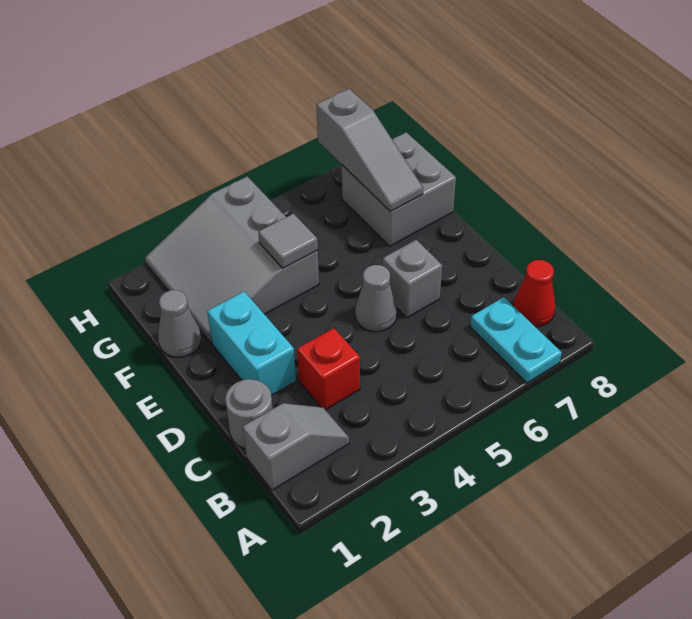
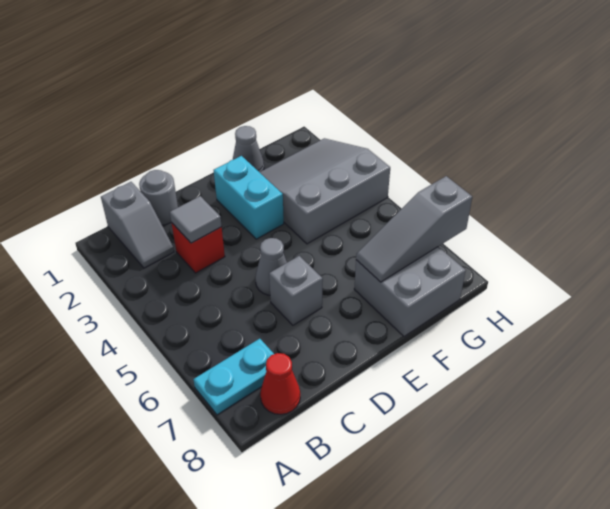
cyan brick D2:E2 level 1 -> cyan brick E2:E3 level 1
grey tile F4 level 2 -> grey tile C3 level 2

